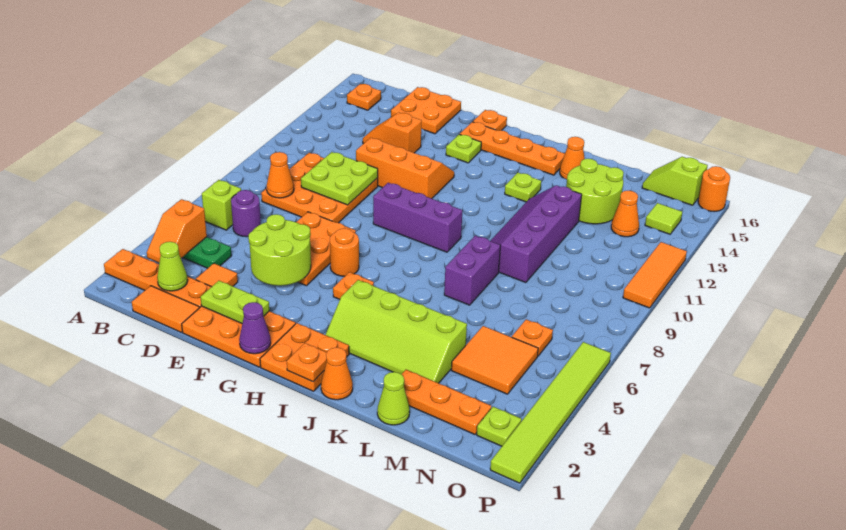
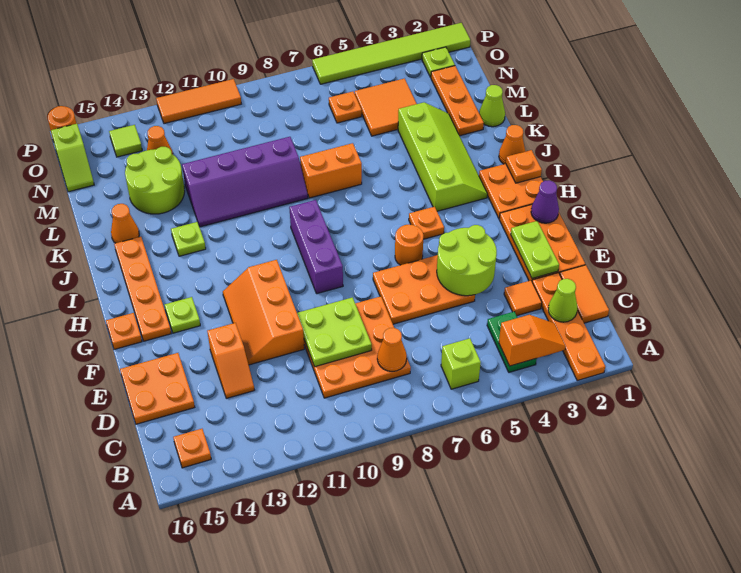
purple round brick C6 level 1 -> none
purple brick K7:K8 level 1 -> orange brick K7:K8 level 1

